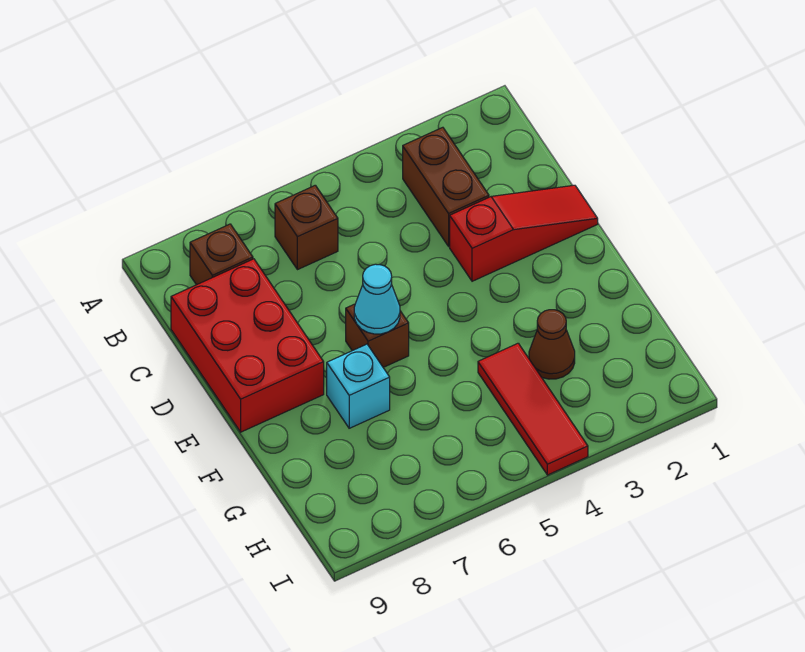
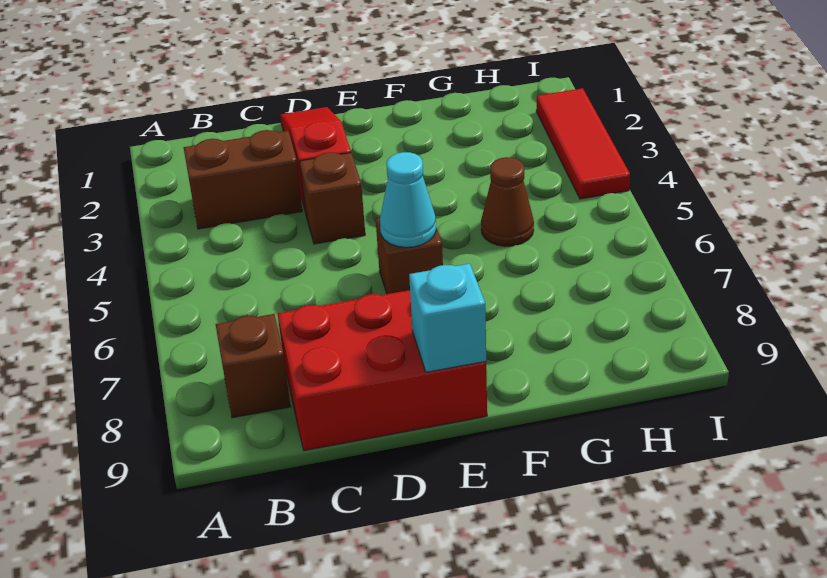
brown brick B6 level 1 -> brown brick D4 level 1
cyan brick F7 level 1 -> cyan brick E9 level 2
brown cone G3 level 1 -> brown cone G5 level 1
red tile G4:I4 level 1 -> red tile I2:I4 level 1

